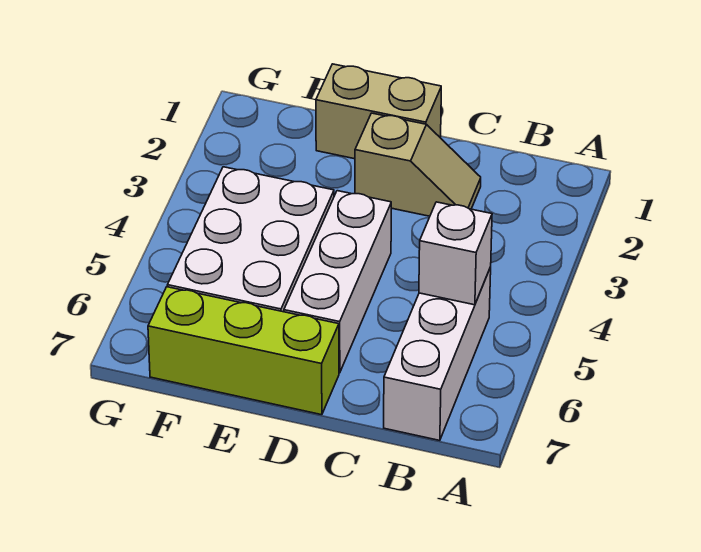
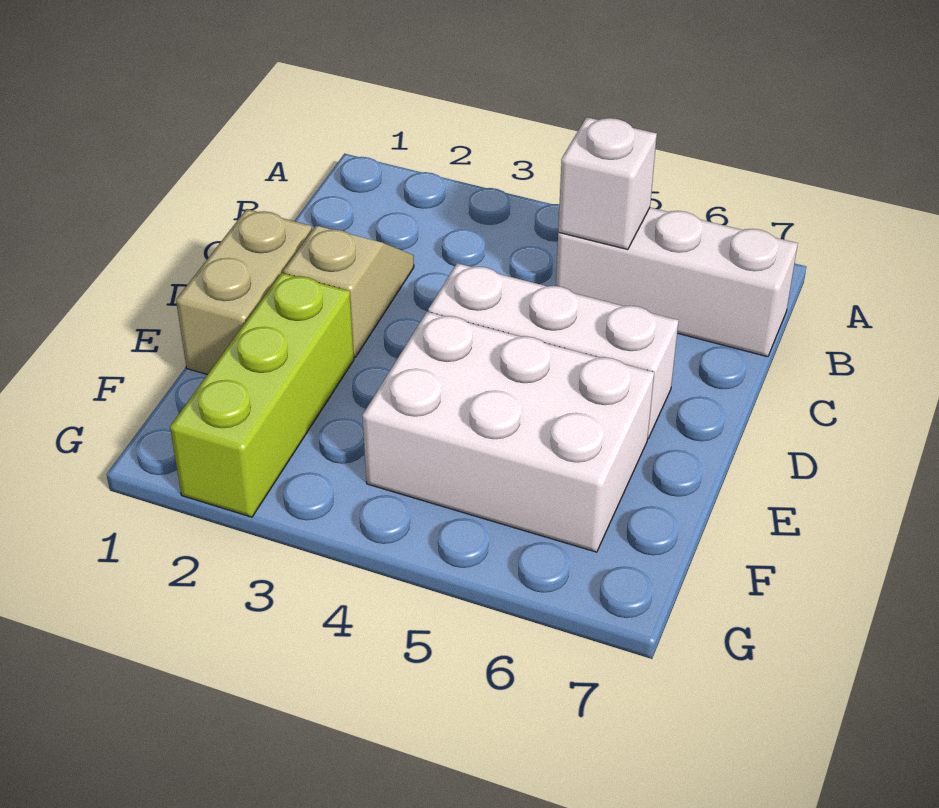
lime brick D7:F7 level 1 -> lime brick E2:G2 level 1

